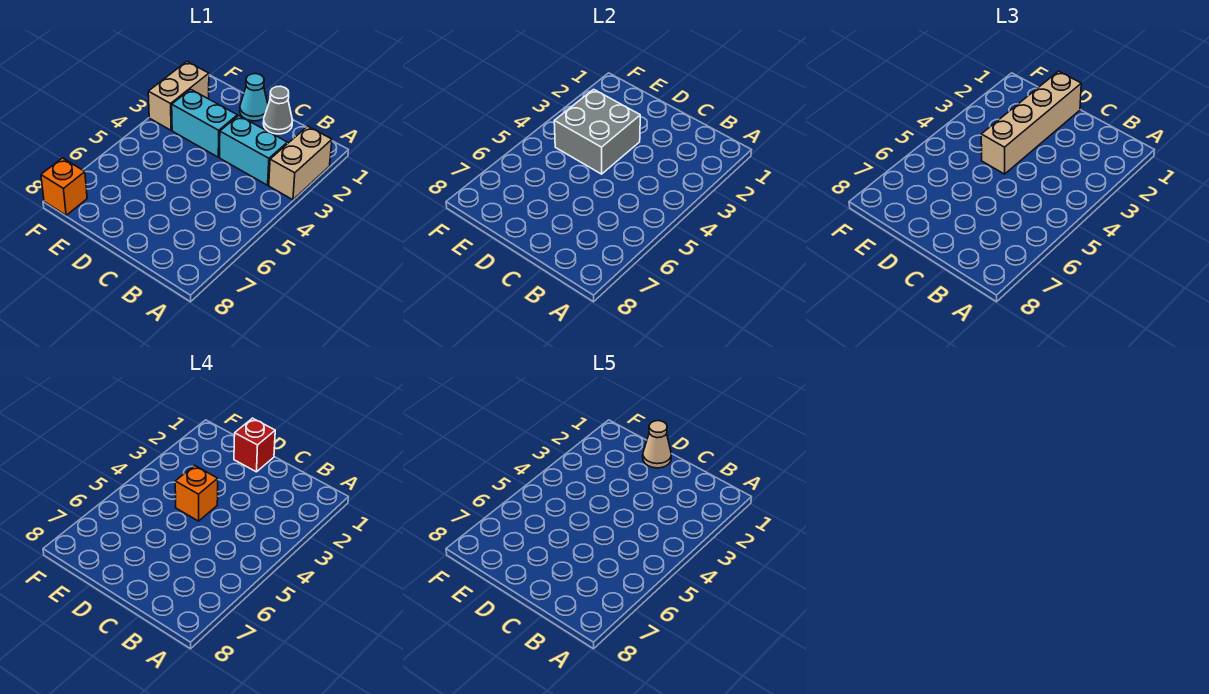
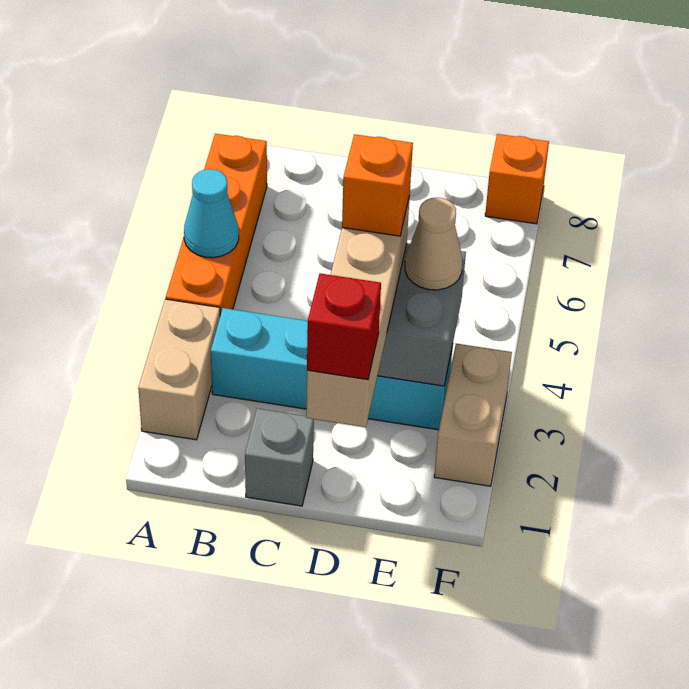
none -> orange brick A4:A7 level 1
grey cone C1 level 1 -> grey brick C1 level 1
cyan cone D1 level 1 -> cyan cone A5 level 2
tan cone D1 level 5 -> tan cone E4 level 3

